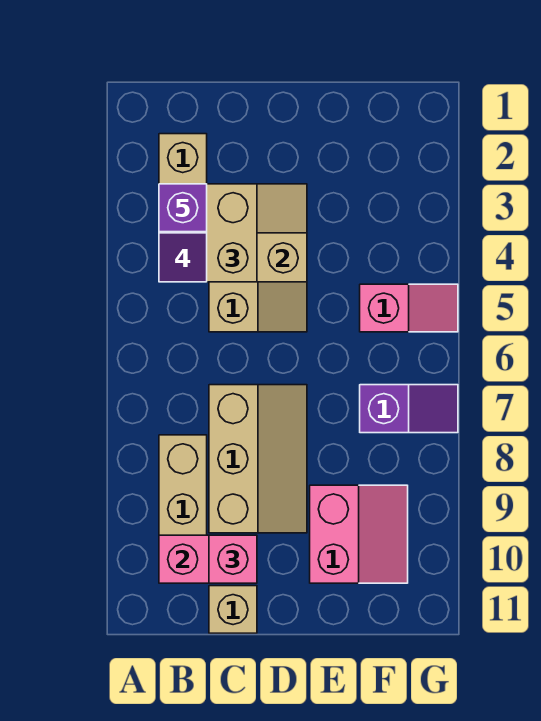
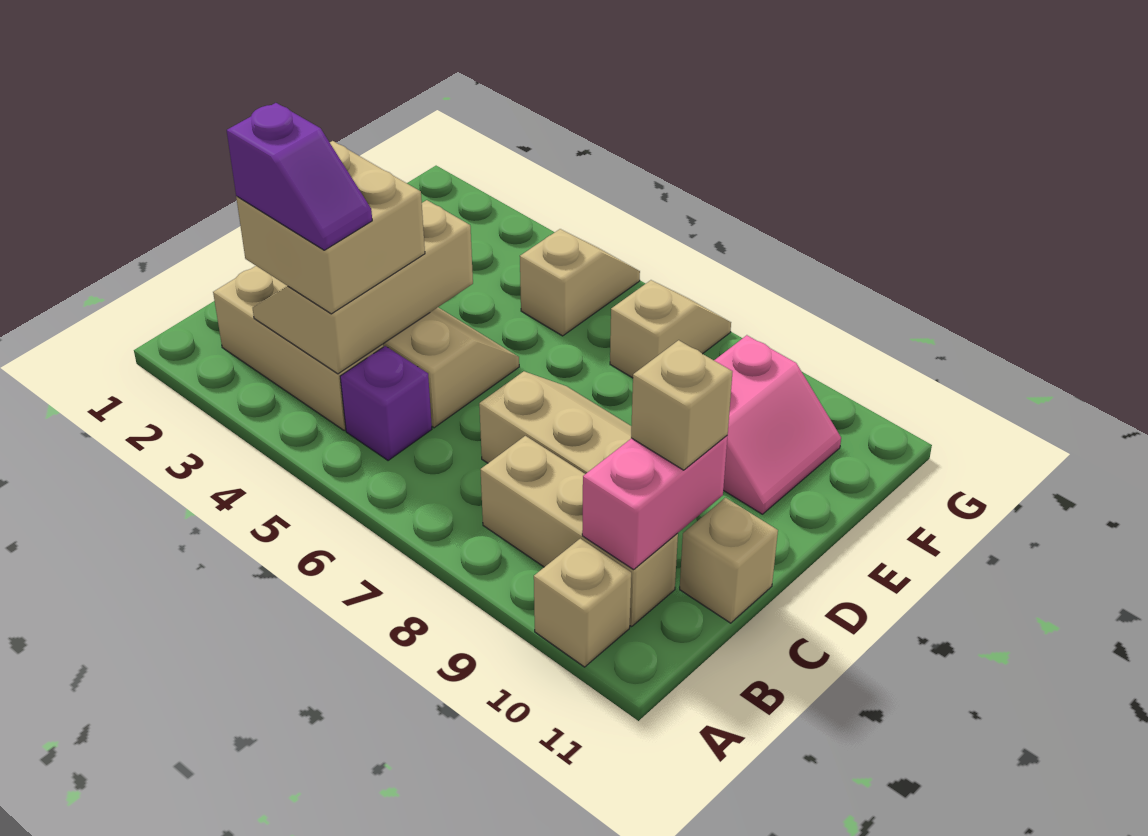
none -> tan brick A10 level 1
purple brick B3 level 5 -> purple brick B5 level 1
pink brick C10 level 3 -> tan brick C10 level 3
pink slope E9:F10 level 1 top E -> pink slope E9:F10 level 1 top 9
pink slope F5:G5 level 1 top F -> tan slope F5:G5 level 1 top F
purple slope F7:G7 level 1 top F -> tan slope F7:G7 level 1 top F

